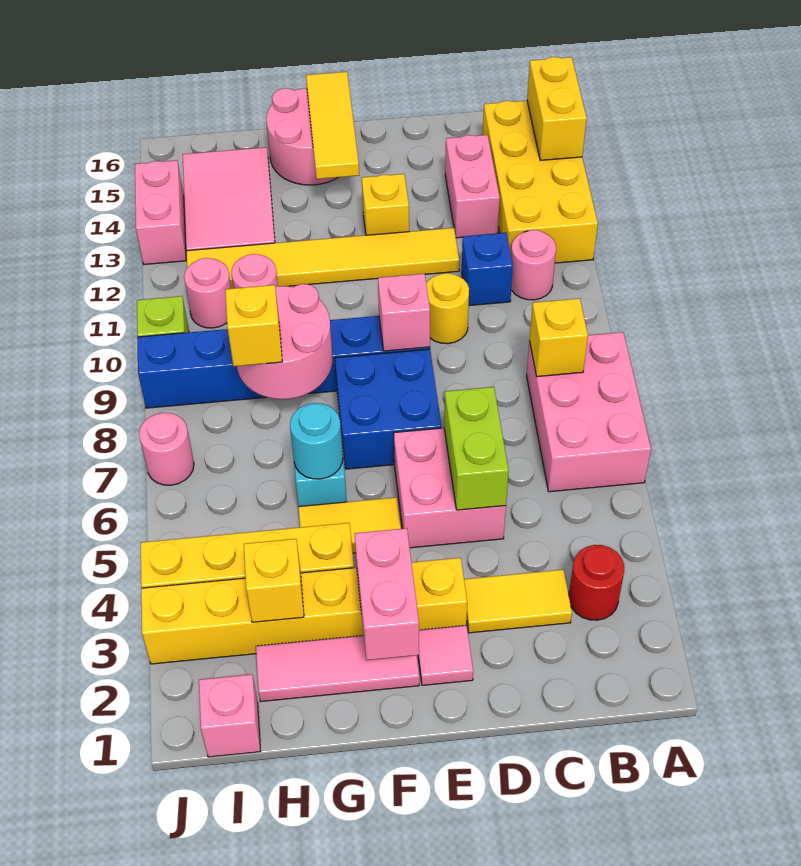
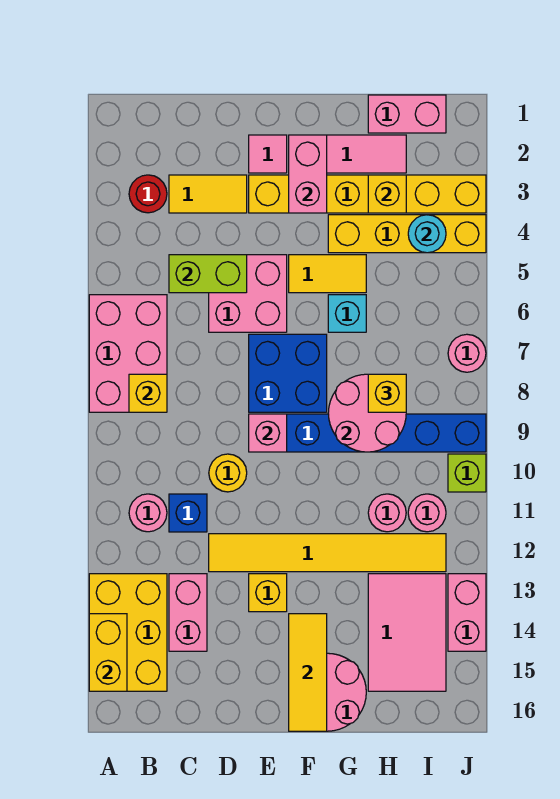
yellow brick A12:B15 level 1 -> yellow brick A13:B15 level 1
lime brick D5:D6 level 2 -> lime brick C5:D5 level 2
cyan round brick G6 level 2 -> cyan round brick I4 level 2
pink brick I1 level 1 -> pink brick H1:I1 level 1

